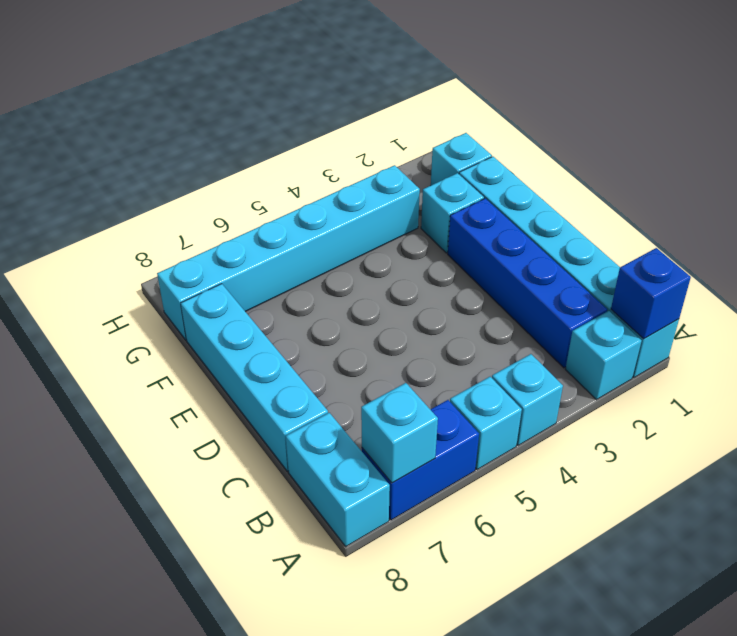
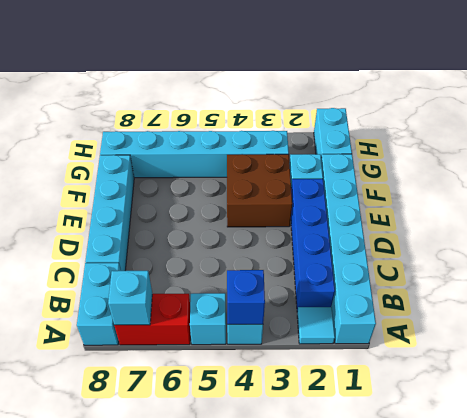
blue brick A1 level 2 -> blue brick A4 level 2
cyan brick A2 level 1 -> cyan tile A2 level 1
blue brick A6:A7 level 1 -> red brick A6:A7 level 1
none -> brown brick E3:F4 level 1
cyan brick G1 level 1 -> cyan brick G1:H1 level 1

